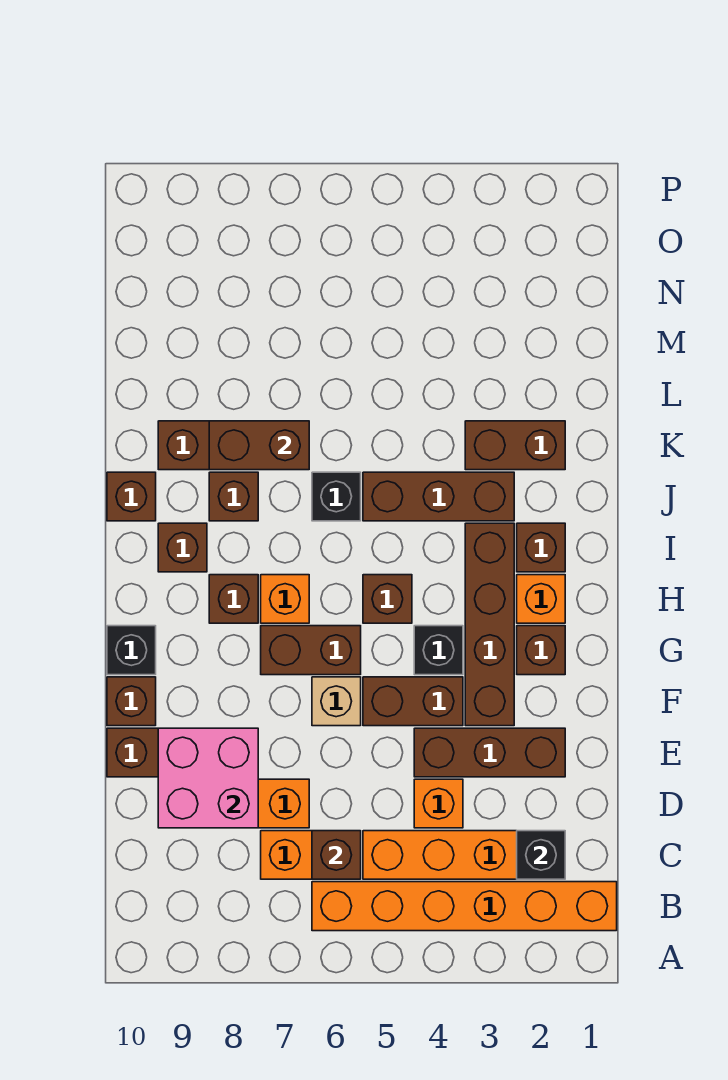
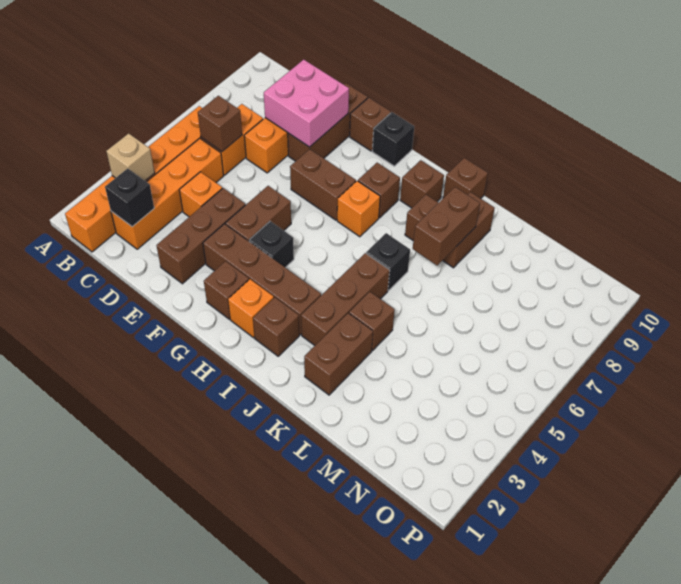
tan brick F6 level 1 -> tan brick B3 level 2
brown brick G6:G7 level 1 -> brown brick F7:G7 level 1
brown brick H5 level 1 -> brown brick K4 level 1

